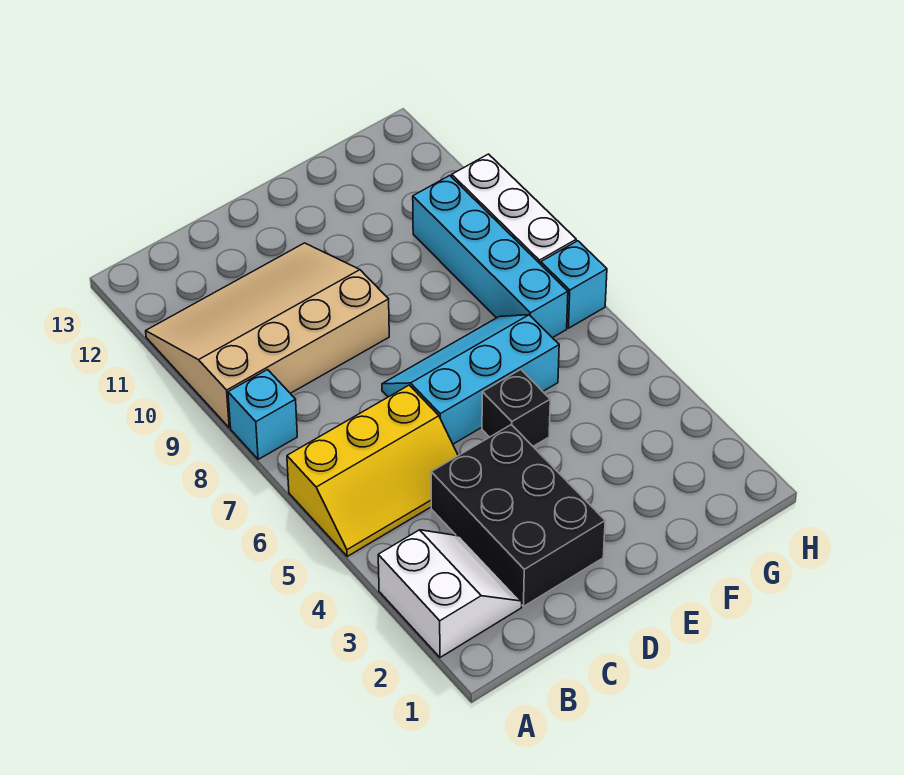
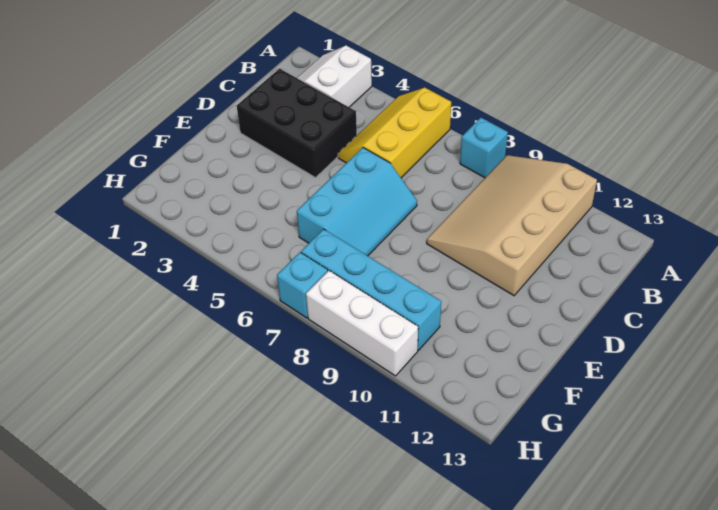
white slope A2:B3 level 1 top A -> white slope A2:B3 level 1 top 3
tan slope A9:D11 level 1 top 9 -> tan slope A9:D11 level 1 top 11
black brick E5 level 1 -> none

